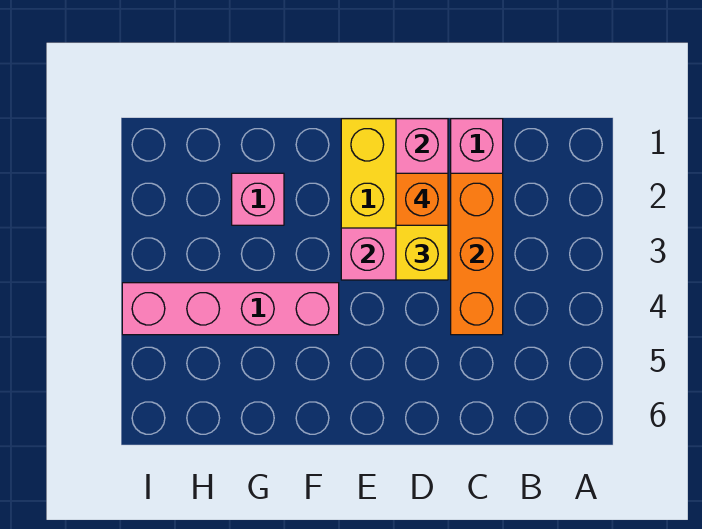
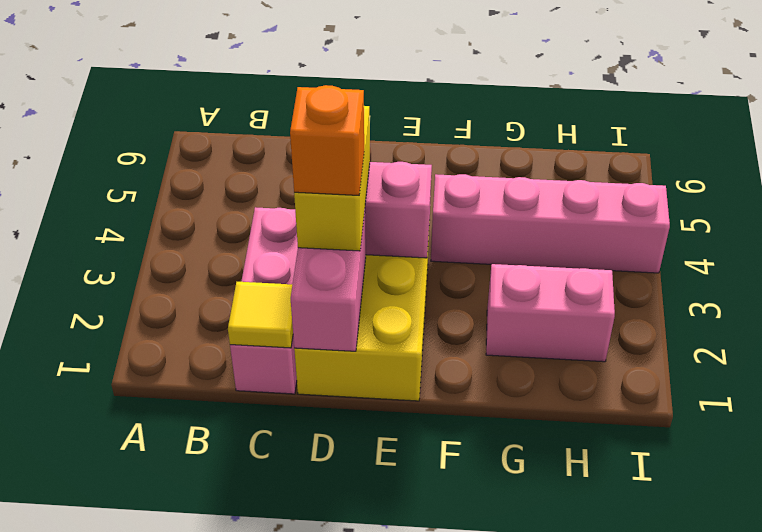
none -> yellow tile C1 level 2
orange brick C2:C4 level 2 -> none
pink brick G2 level 1 -> pink brick G2:H2 level 1

